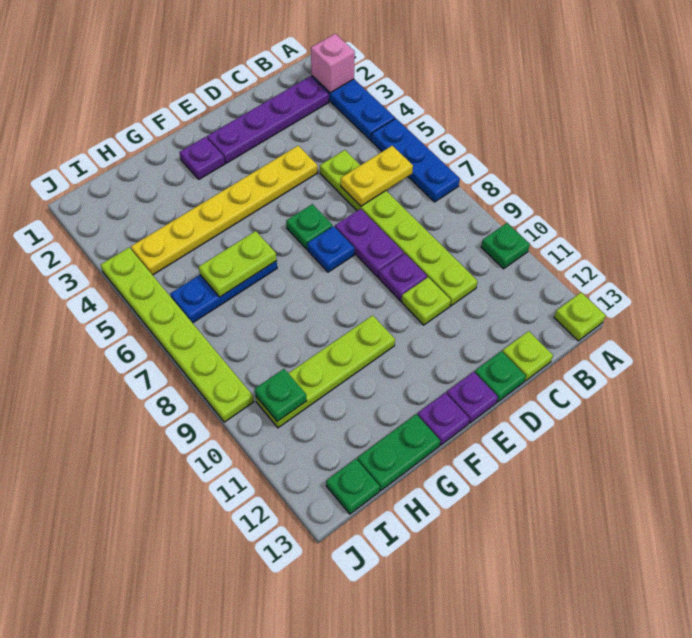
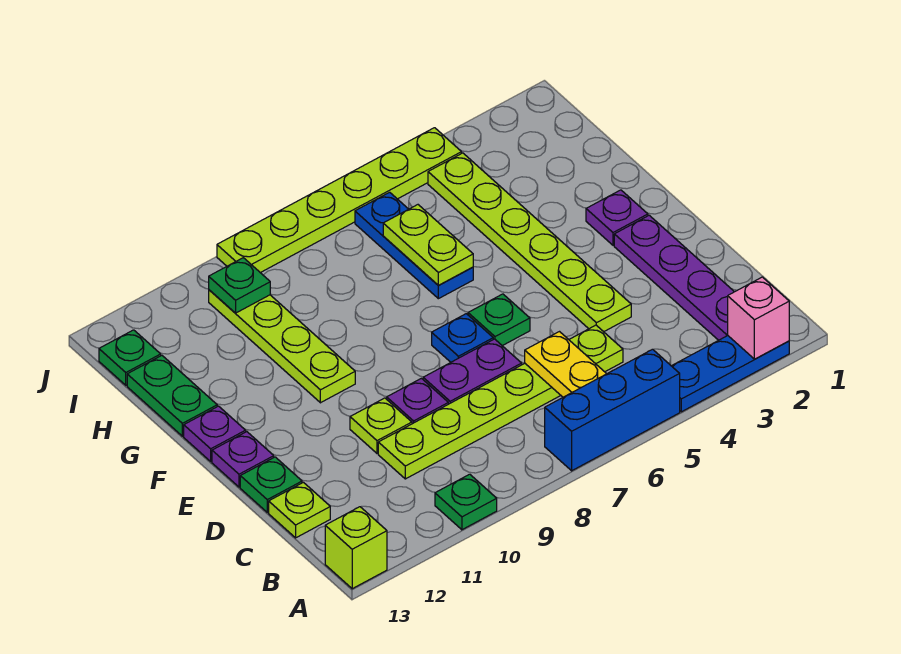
blue plate A5:A7 level 1 -> blue brick A5:A7 level 1
lime plate A13 level 1 -> lime brick A13 level 1
yellow plate D4:I4 level 1 -> lime plate D4:I4 level 1

